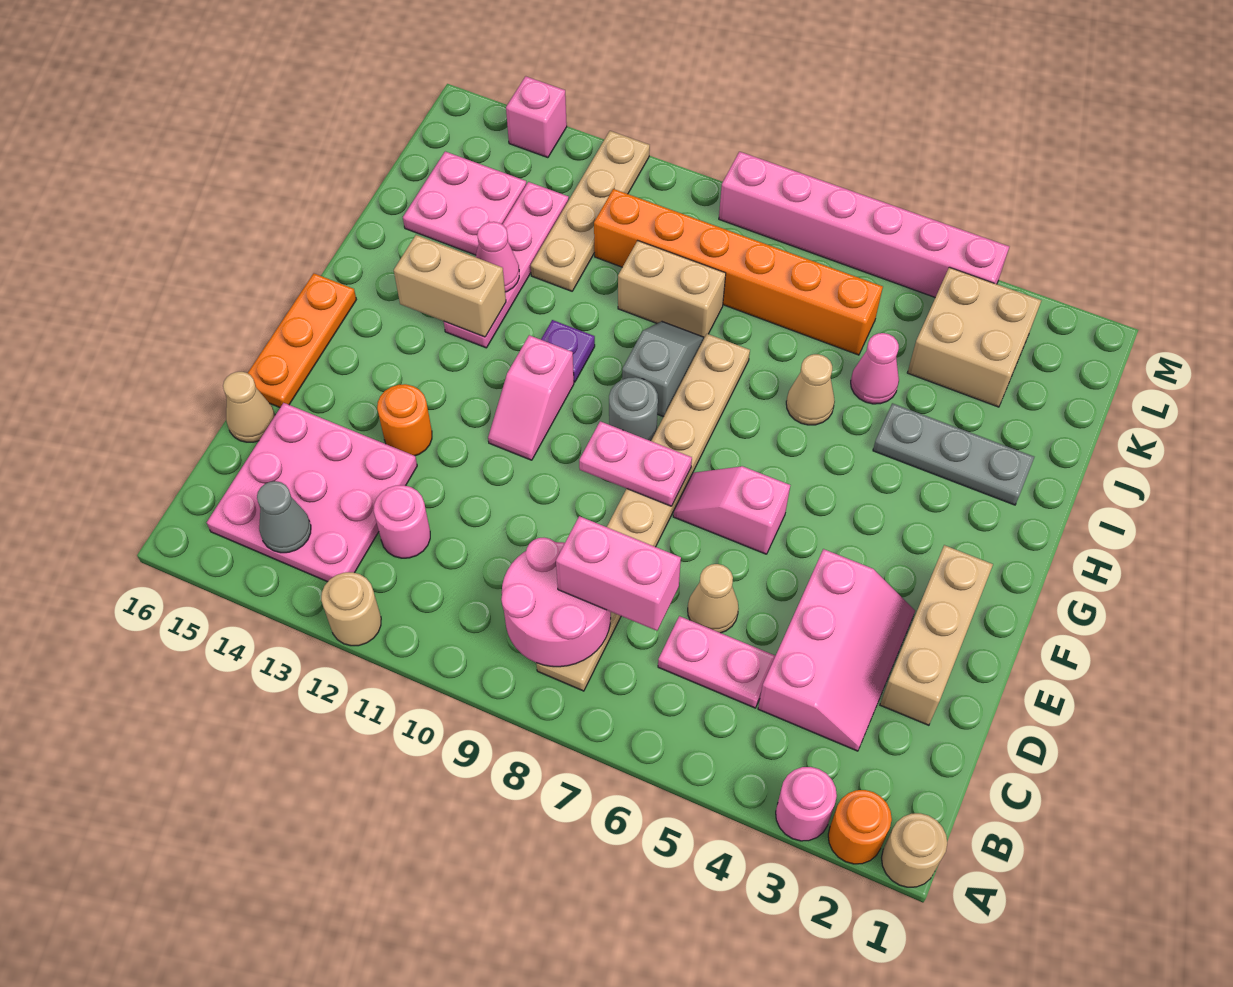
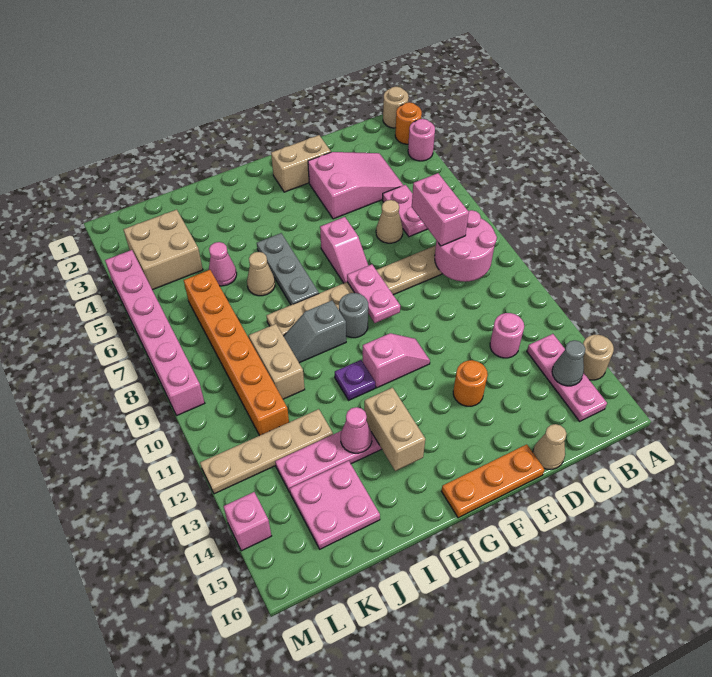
tan round brick A12 level 1 -> tan round brick A14 level 1
pink plate B13:D15 level 1 -> pink plate B13:B15 level 1
pink slope C3:E4 level 1 top 4 -> pink slope C3:E4 level 1 top E
tan brick D2:F2 level 1 -> tan brick E2:F2 level 1
grey plate I2:I4 level 1 -> grey plate H5:H7 level 1

